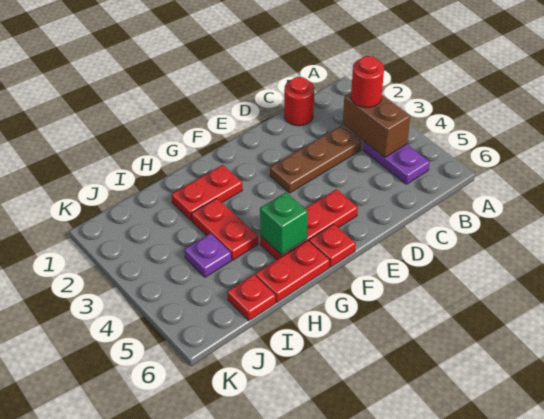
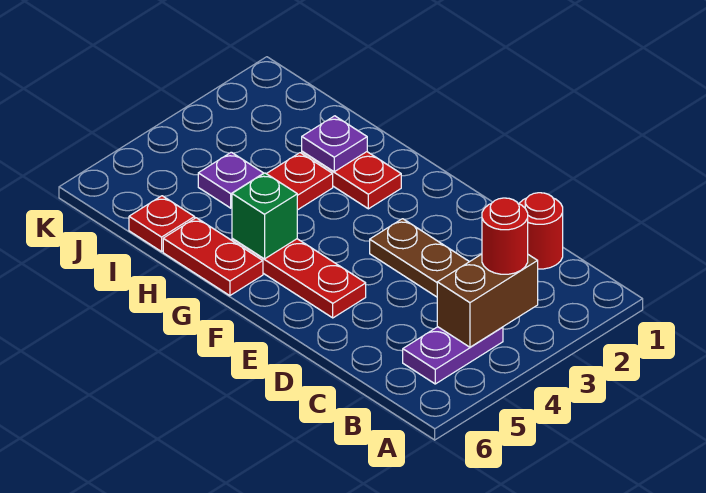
red plate F6 level 1 -> none
none -> purple plate H2 level 2

